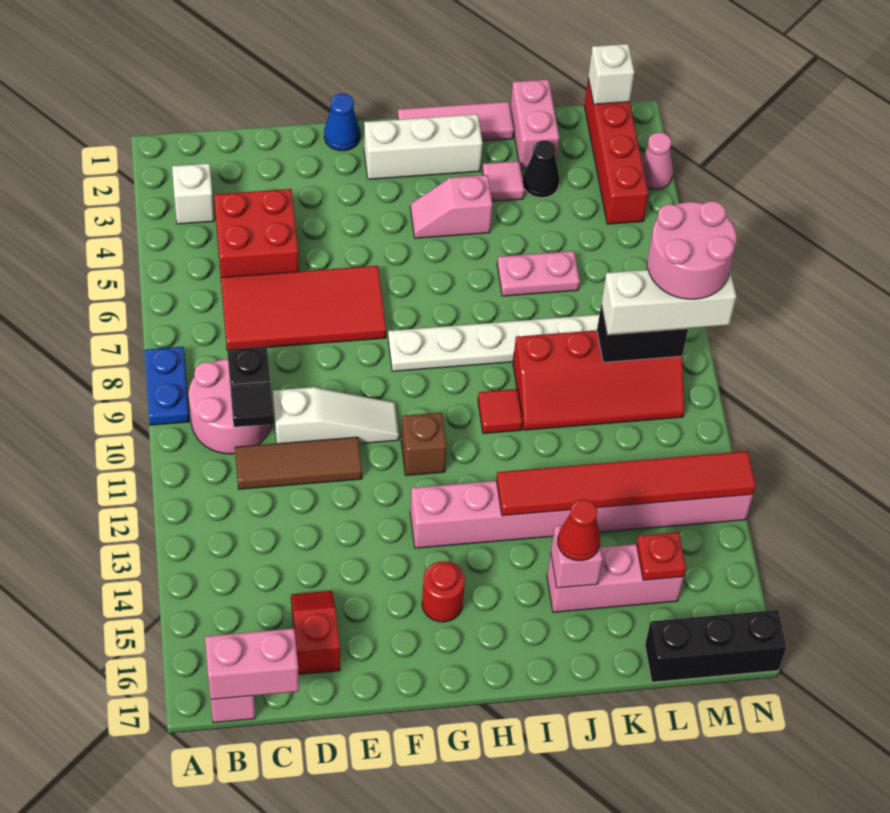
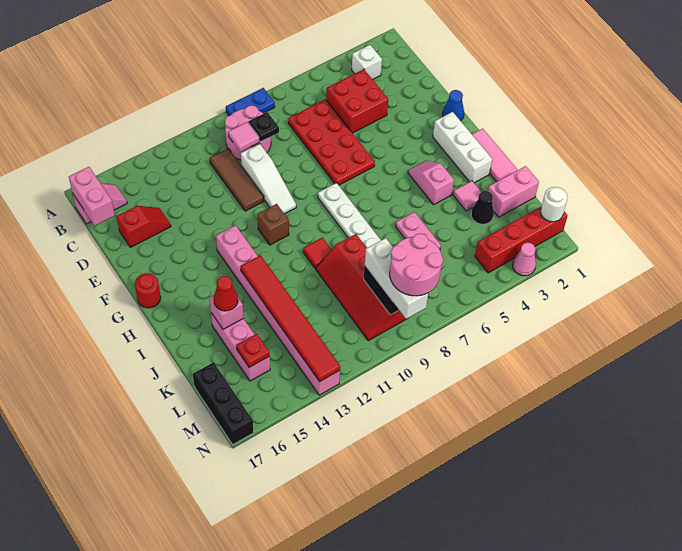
red tile C6:F7 level 1 -> red plate C6:F7 level 1
black tile C10 level 2 -> pink tile C10 level 2
red round brick G15 level 1 -> red round brick G17 level 1
white brick M1 level 2 -> white round brick M1 level 2

